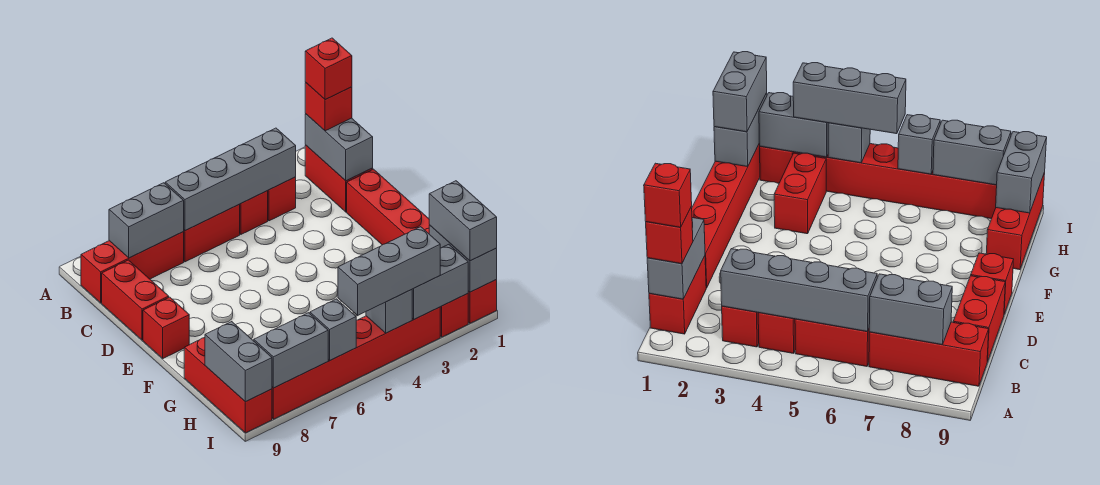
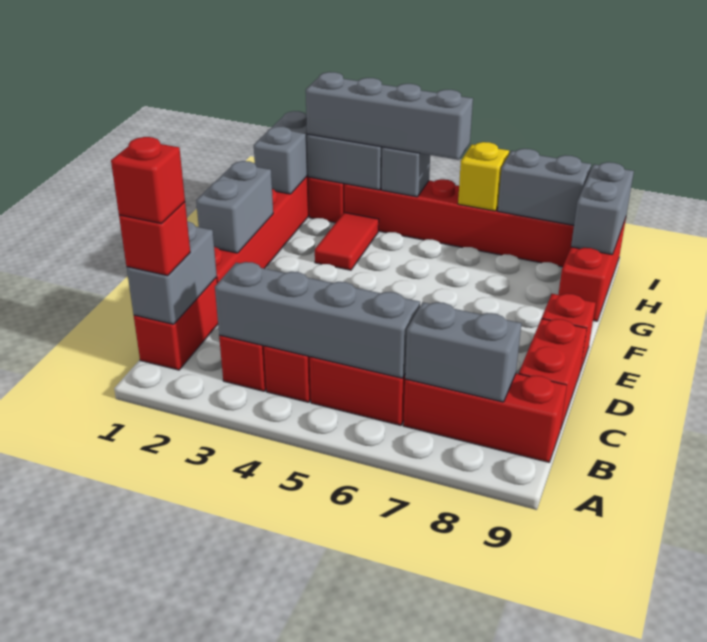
red brick G3:H3 level 1 -> red tile G3:H3 level 1
grey brick H1:I1 level 3 -> grey brick E1:F1 level 2
grey brick I3:I5 level 3 -> grey brick I2:I5 level 3
grey brick I6 level 2 -> yellow brick I6 level 2

